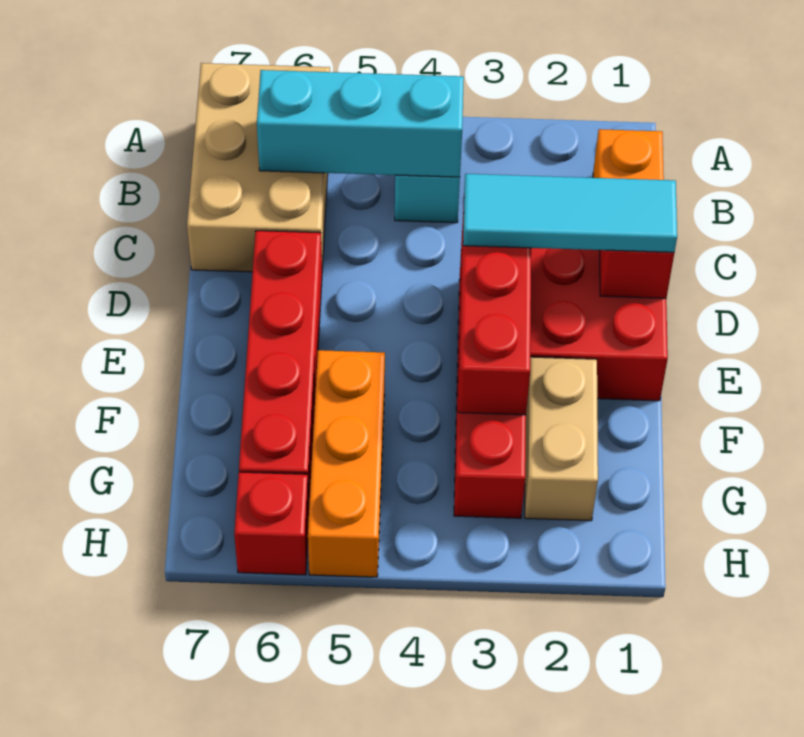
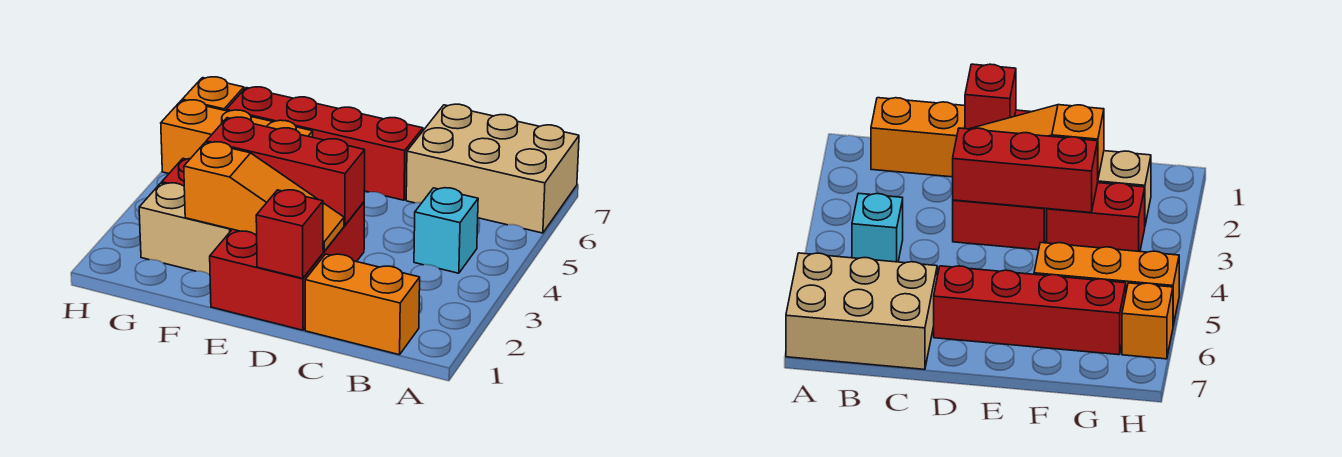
cyan brick B4:B6 level 2 -> none
cyan tile D1:D3 level 3 -> none
none -> orange slope D2:F2 level 2 top F
red brick H6 level 1 -> orange brick H6 level 1

